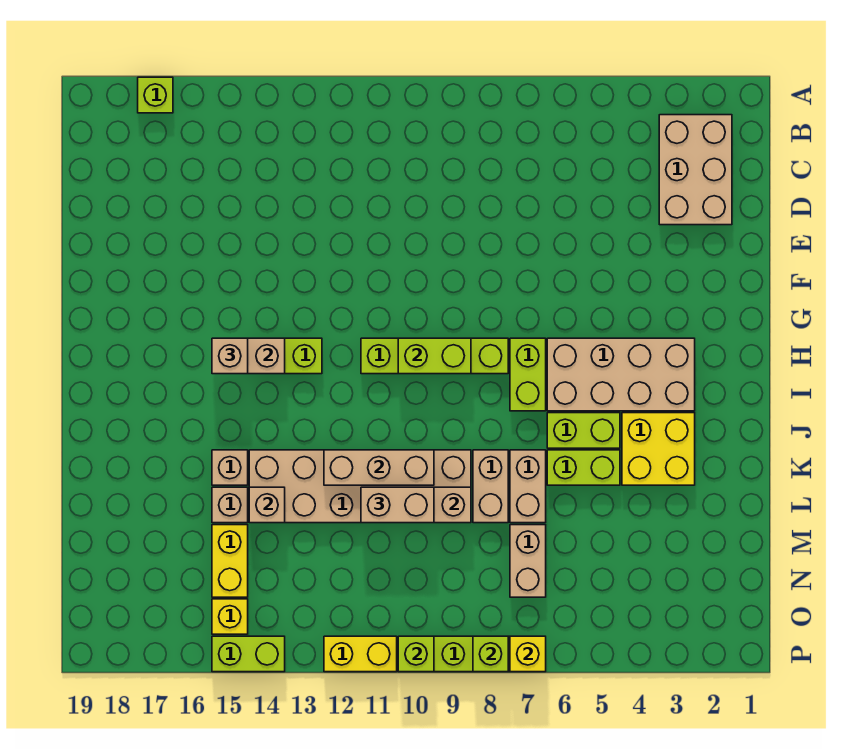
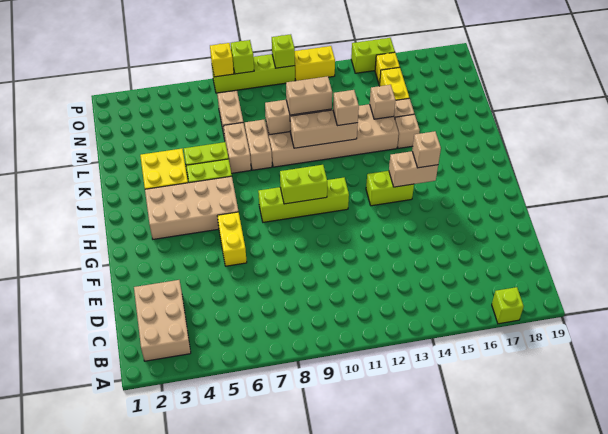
none -> yellow brick F6:G6 level 1
lime brick H7:I7 level 1 -> none
none -> tan brick K12 level 3

